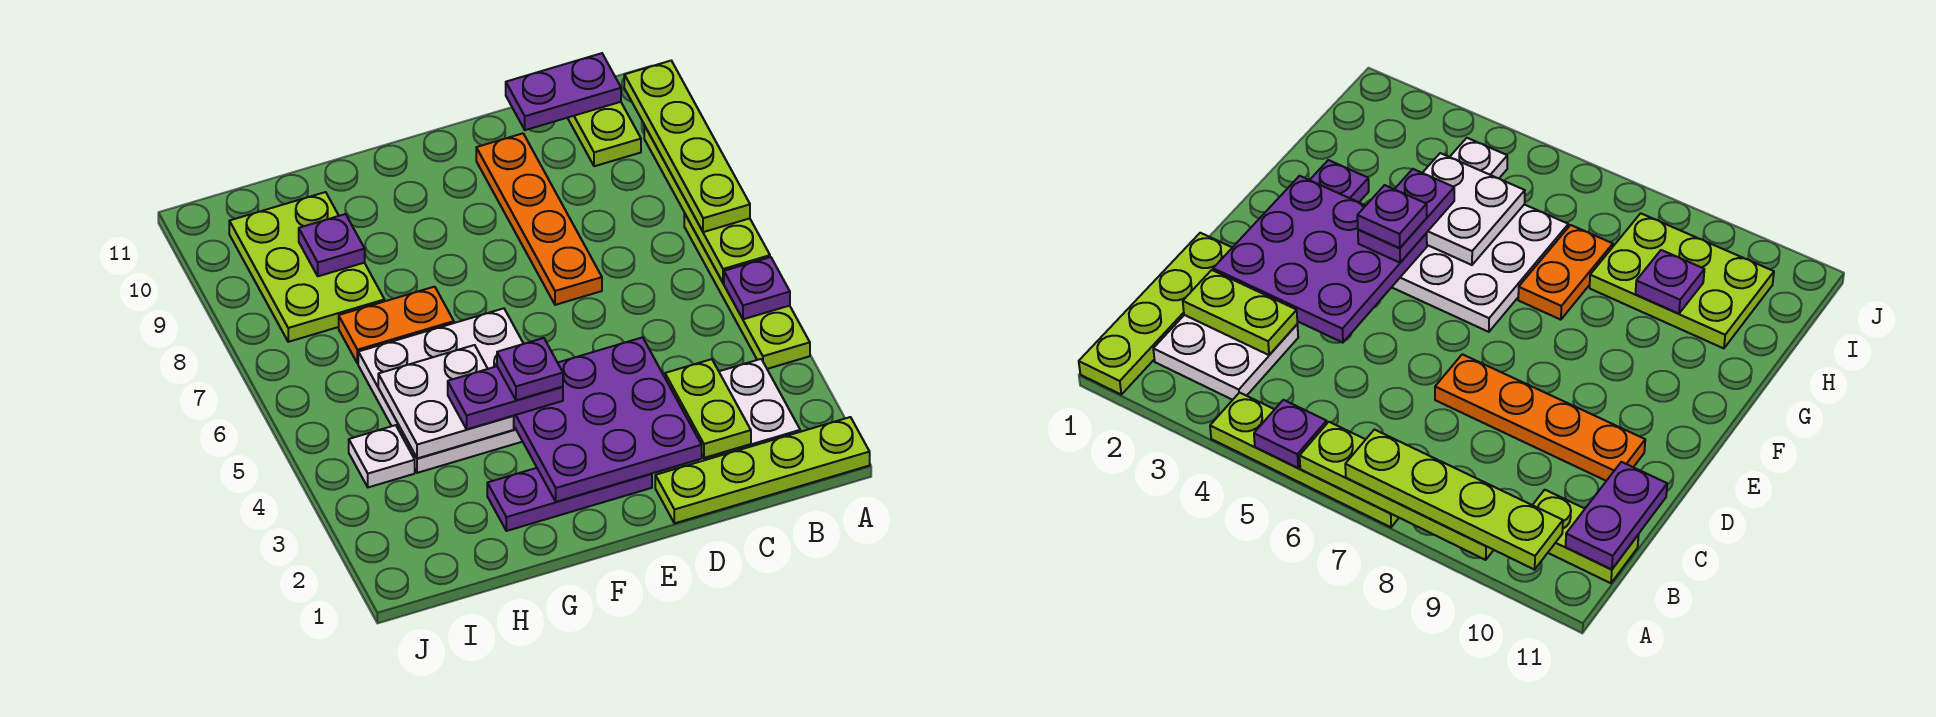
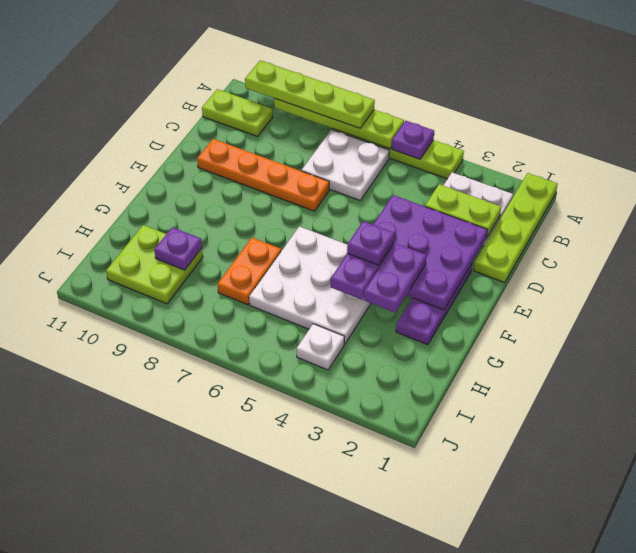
purple plate B11:C11 level 2 -> purple plate F3:G3 level 3
white plate G4:H5 level 2 -> white plate B6:C7 level 1
lime plate H8:I10 level 1 -> lime plate H9:I10 level 1

